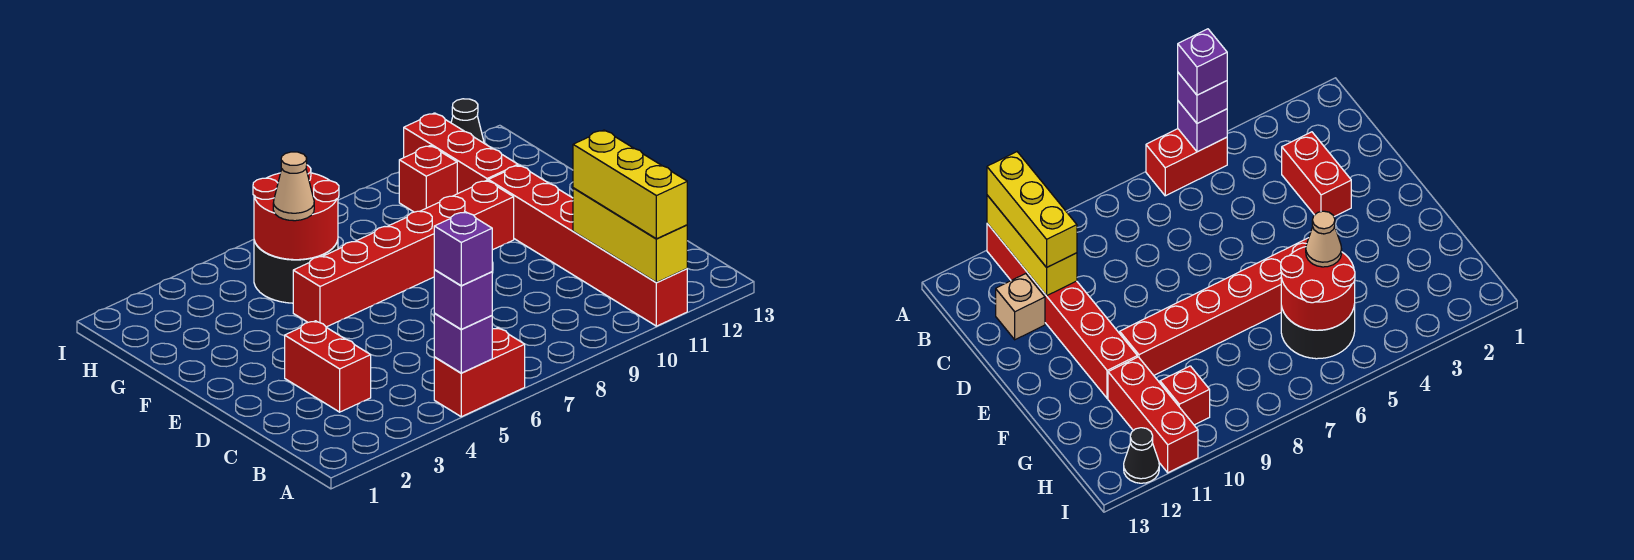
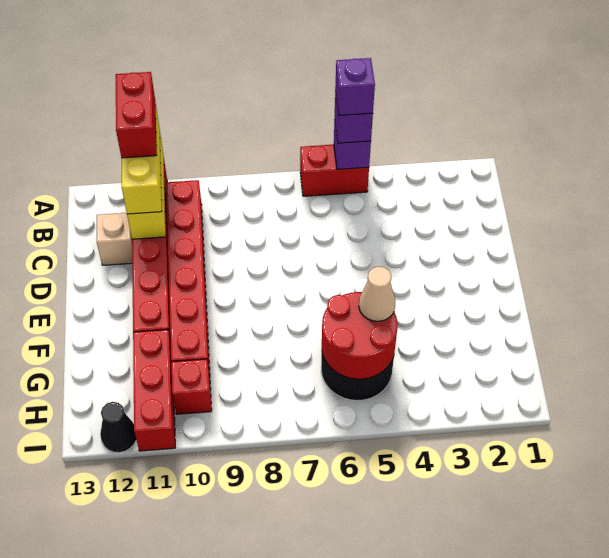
red brick C3:D3 level 1 -> red brick A11:B11 level 4
red brick F5:F10 level 1 -> red brick B10:G10 level 1

